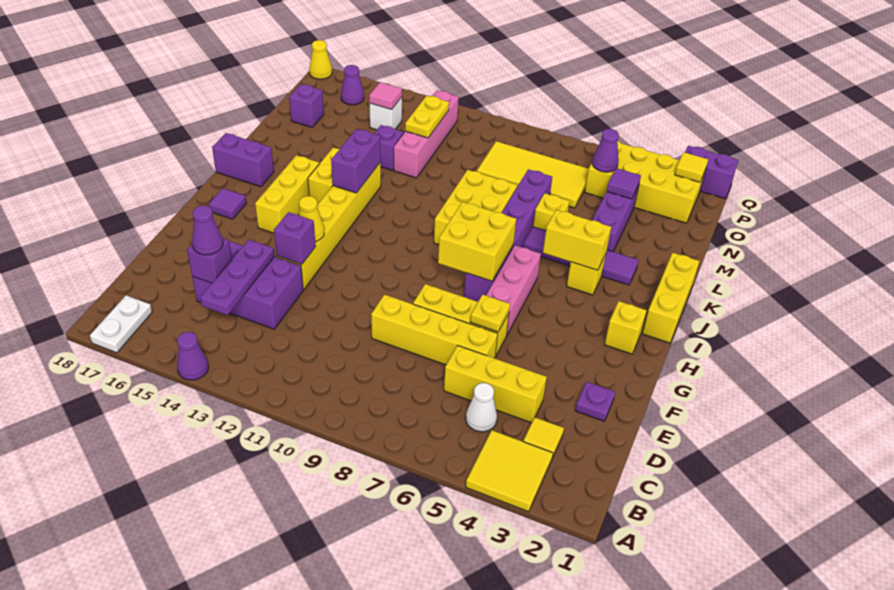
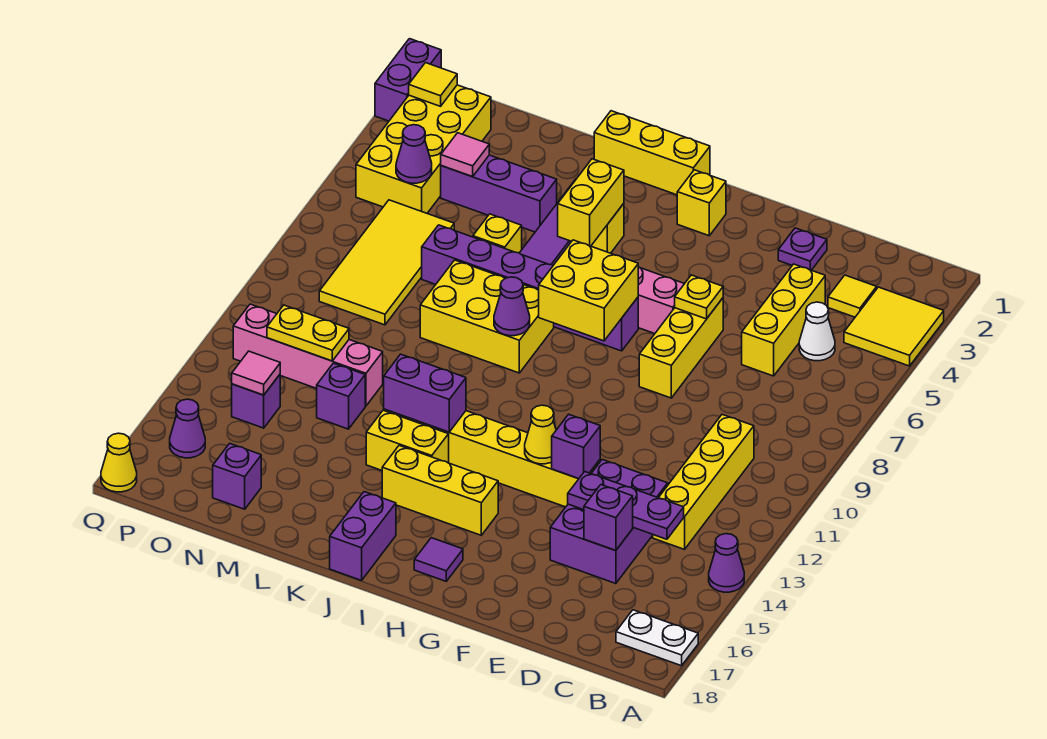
purple cone D15 level 3 -> purple cone J9 level 2
yellow brick E6:E9 level 1 -> yellow brick C10:C13 level 1
purple tile N4 level 2 -> pink tile N4 level 2
white brick O14 level 1 -> purple brick O14 level 1

